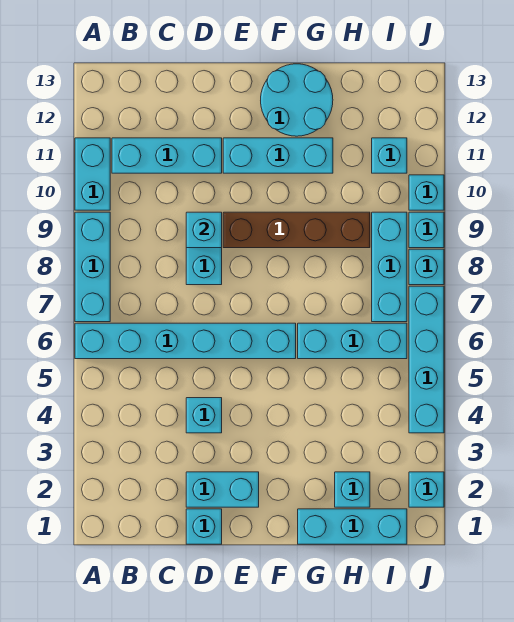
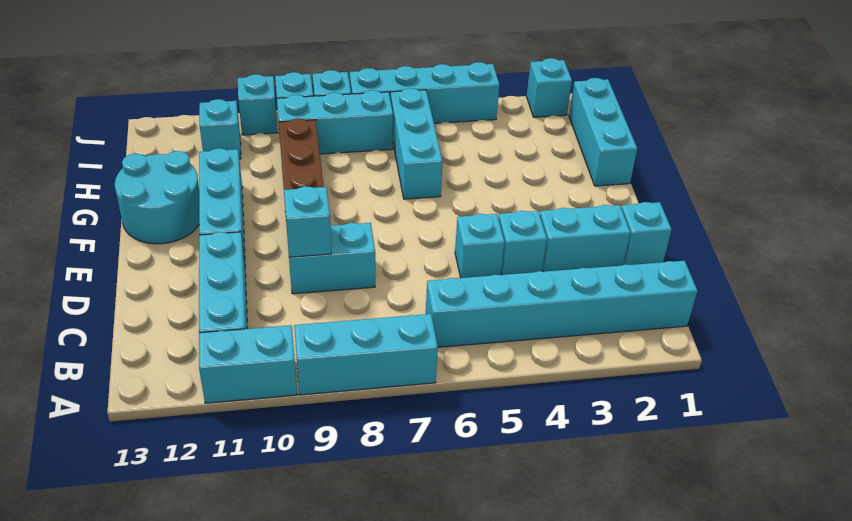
cyan brick A6:F6 level 1 -> cyan brick B1:B6 level 1
cyan brick D2:E2 level 1 -> cyan brick D2:D3 level 1
cyan brick H2 level 1 -> cyan brick D5 level 1

